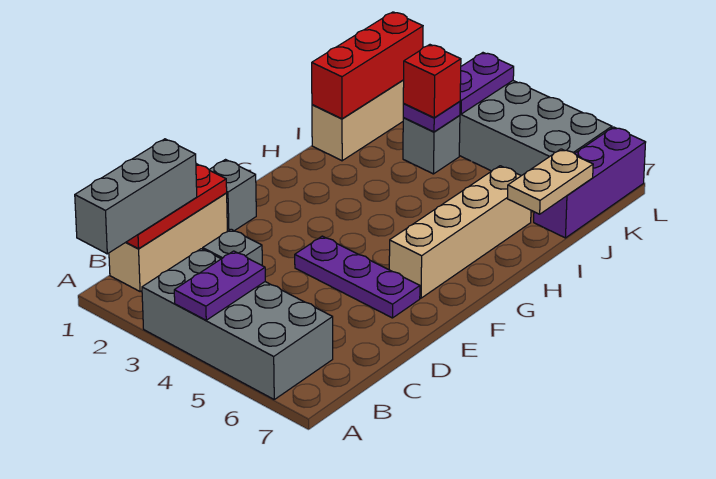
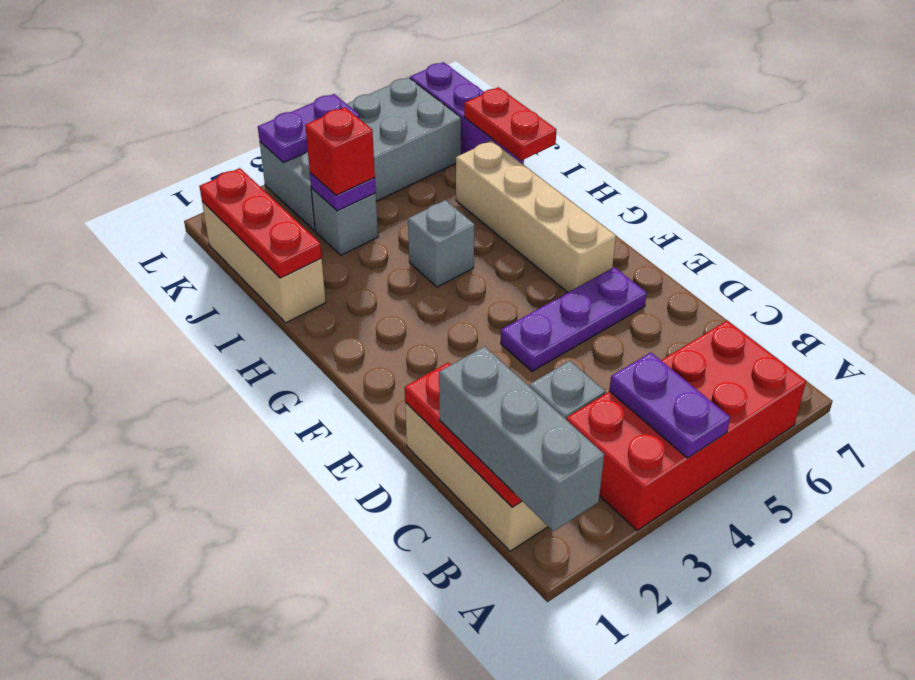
grey brick A3:B6 level 1 -> red brick A3:B6 level 1
grey brick E1 level 1 -> grey brick H4 level 1
red brick I1:K1 level 2 -> red plate I1:K1 level 2
tan plate I7:J7 level 2 -> red plate I7:J7 level 2
purple plate K3:L3 level 2 -> purple plate L3:L4 level 2

